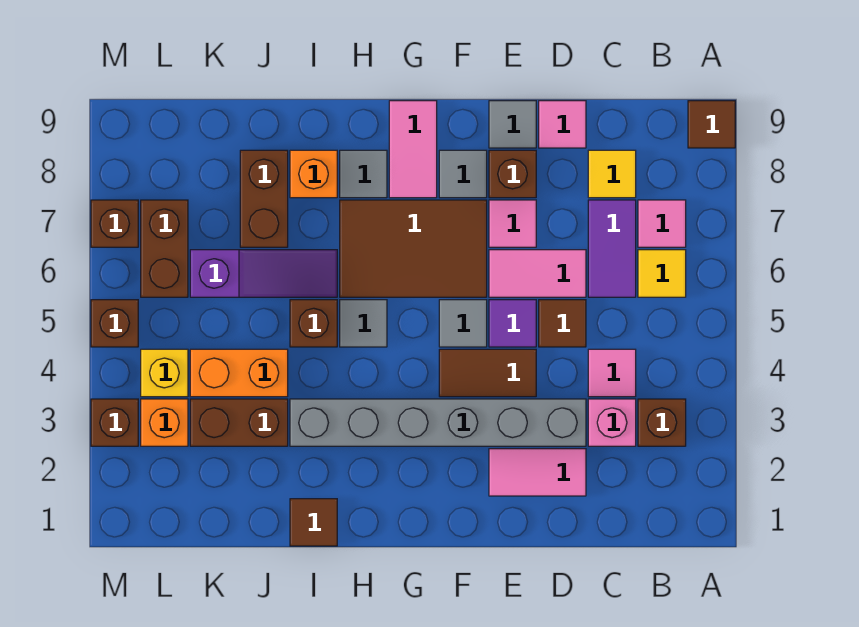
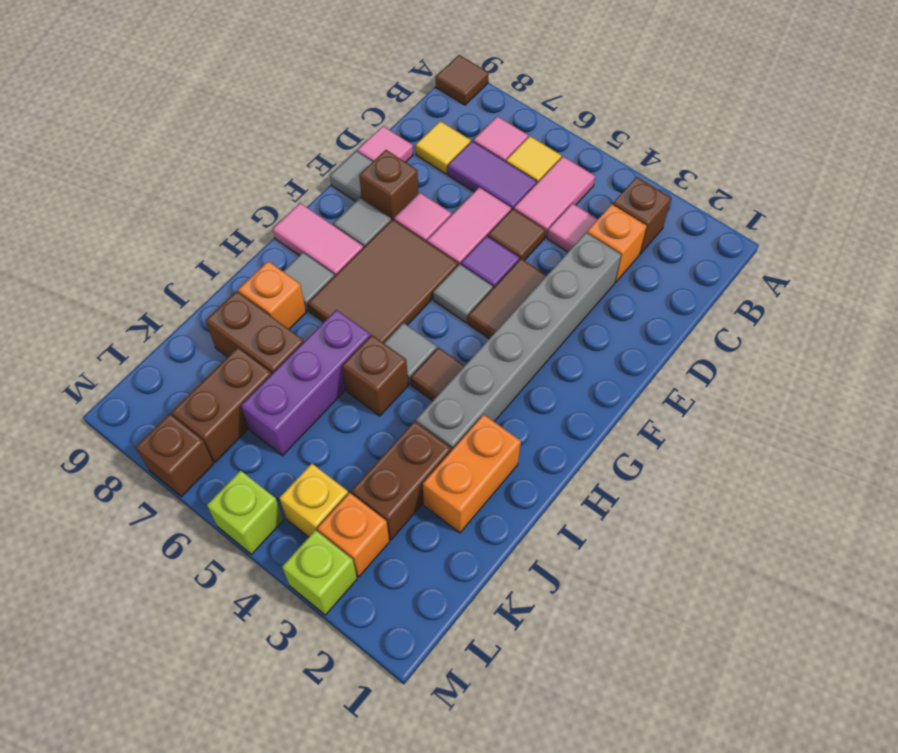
pink brick C3 level 1 -> orange brick C3 level 1
pink tile D2:E2 level 1 -> pink tile B5:C5 level 1
brown tile I1 level 1 -> brown tile H4 level 1
purple slope I6:K6 level 1 top K -> purple brick I6:K6 level 1
orange brick J4:K4 level 1 -> orange brick I2:J2 level 1
brown brick L6:L7 level 1 -> brown brick K7:L7 level 1
brown brick M3 level 1 -> lime brick M3 level 1
brown brick M5 level 1 -> lime brick M5 level 1

